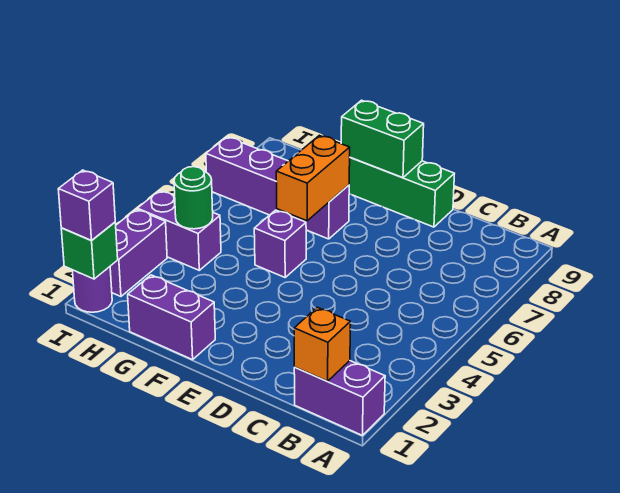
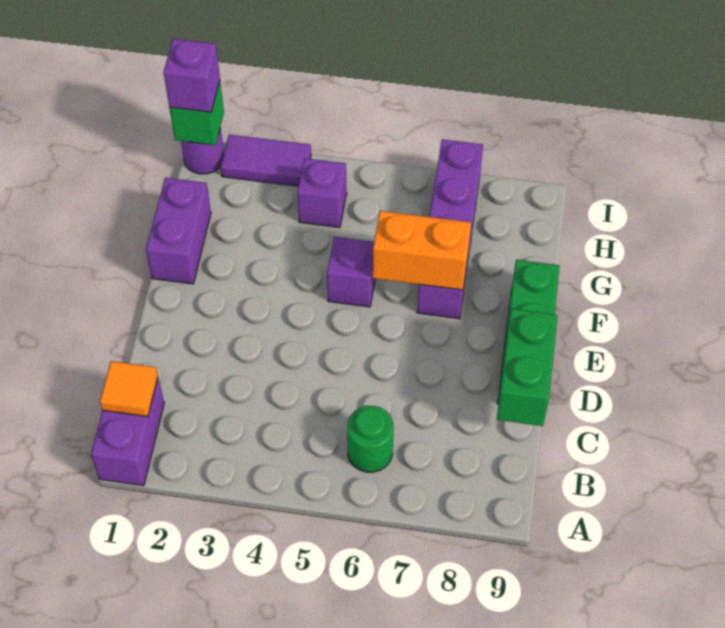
orange brick B1 level 2 -> orange tile B1 level 2
green brick E9:F9 level 2 -> green brick C9:D9 level 2
purple brick H4:I4 level 1 -> purple brick H4 level 1
green round brick H4 level 2 -> green round brick B6 level 1
purple brick I2:I3 level 1 -> purple tile I2:I3 level 1

